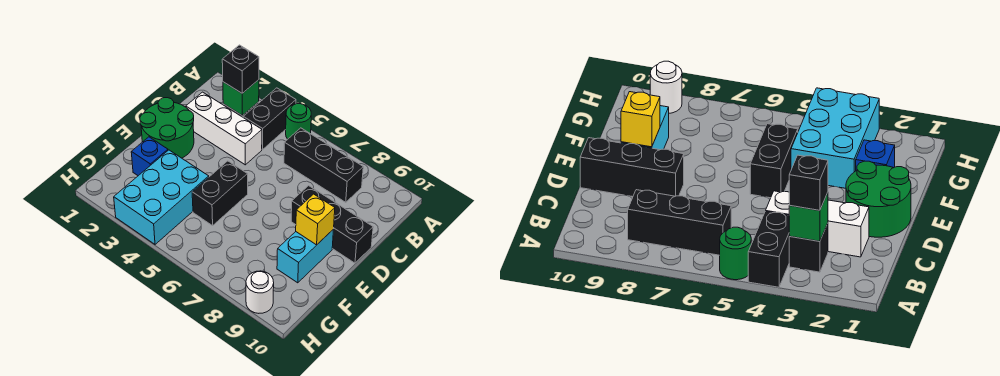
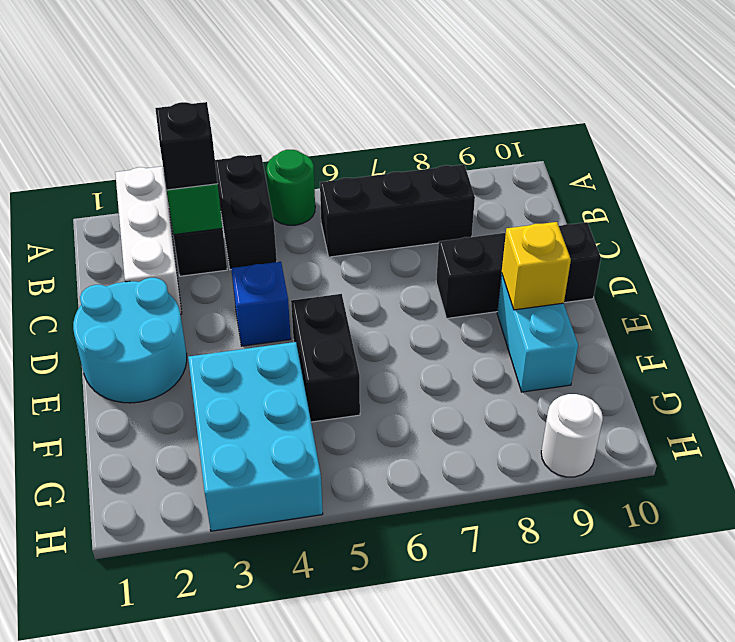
white brick C2:C4 level 1 -> white brick A2:C2 level 1
green round brick D1:E2 level 1 -> cyan round brick D1:E2 level 1
blue brick F2 level 1 -> blue brick D4 level 1

